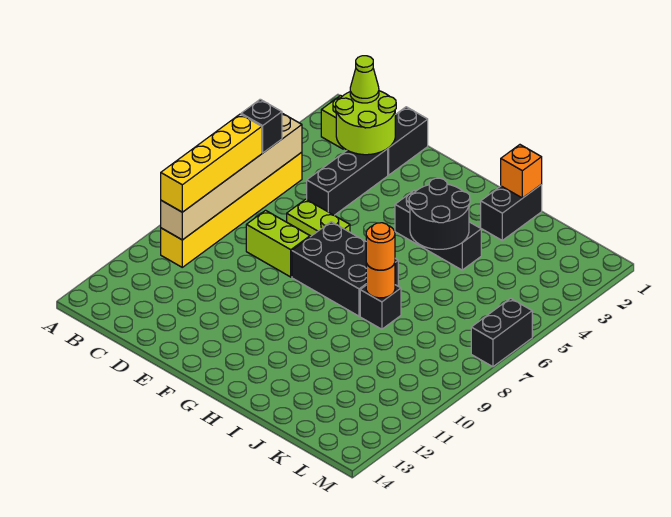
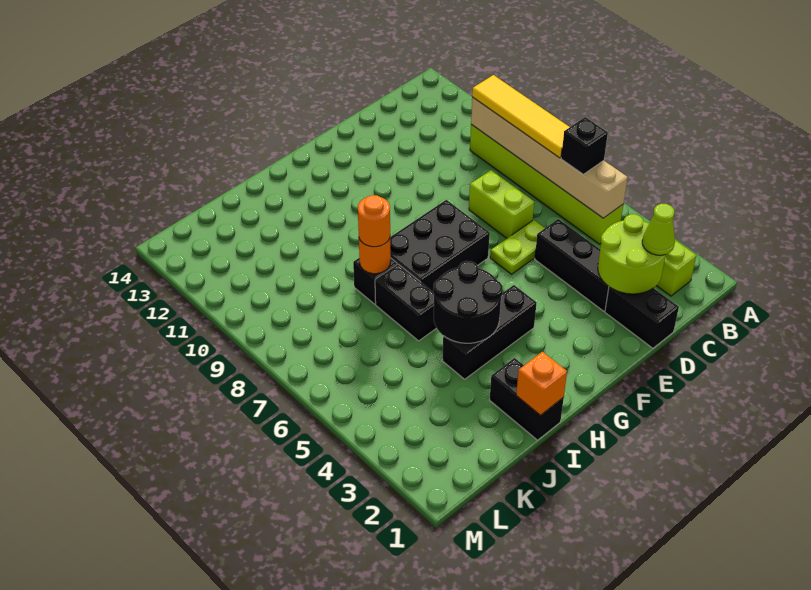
yellow brick B5:B10 level 1 -> lime brick B5:B10 level 1
yellow brick B7:B10 level 3 -> yellow tile B7:B10 level 3
lime brick D8:E8 level 1 -> lime brick D7:D8 level 1
black brick M6:M7 level 1 -> black brick I6:I7 level 1

